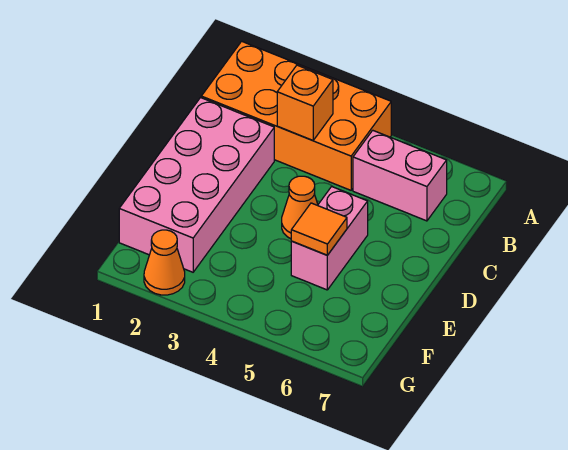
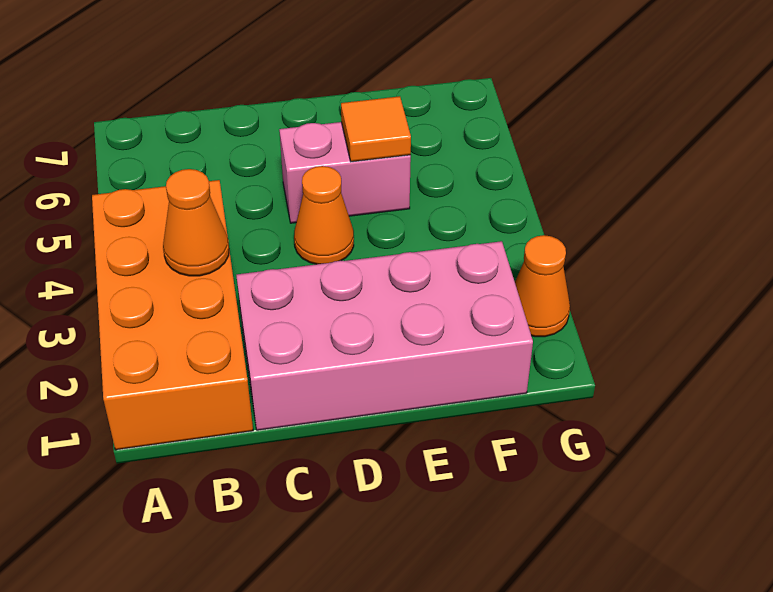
orange brick B3 level 2 -> orange cone B3 level 2
pink brick B5:B6 level 1 -> none

